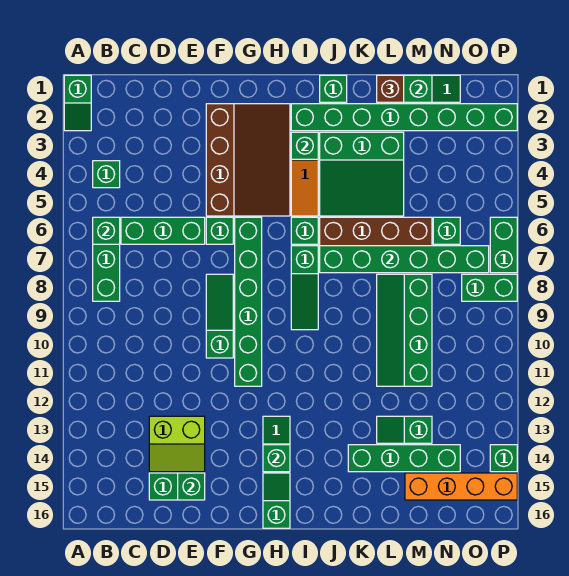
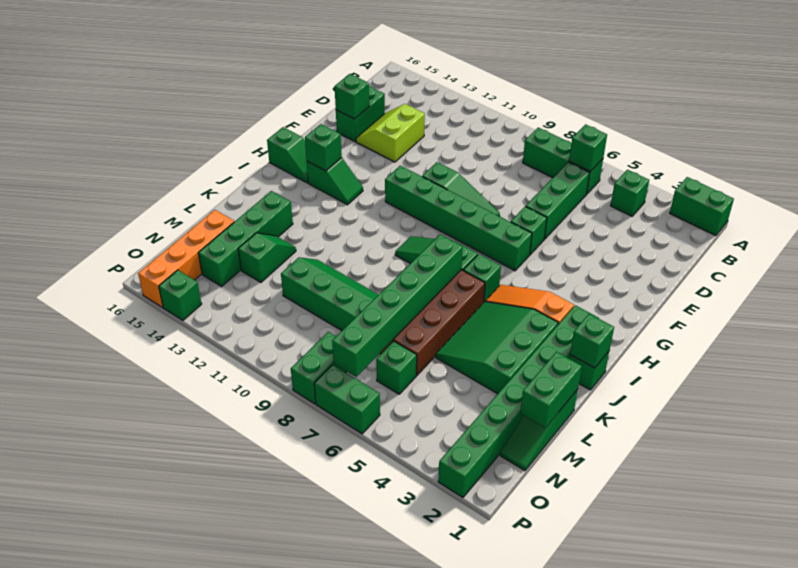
green slope A1:A2 level 1 top 1 -> green brick A1:A2 level 1
brown slope F2:H5 level 1 top F -> none
green brick I3 level 2 -> green brick J1 level 2
brown brick L1 level 3 -> none

